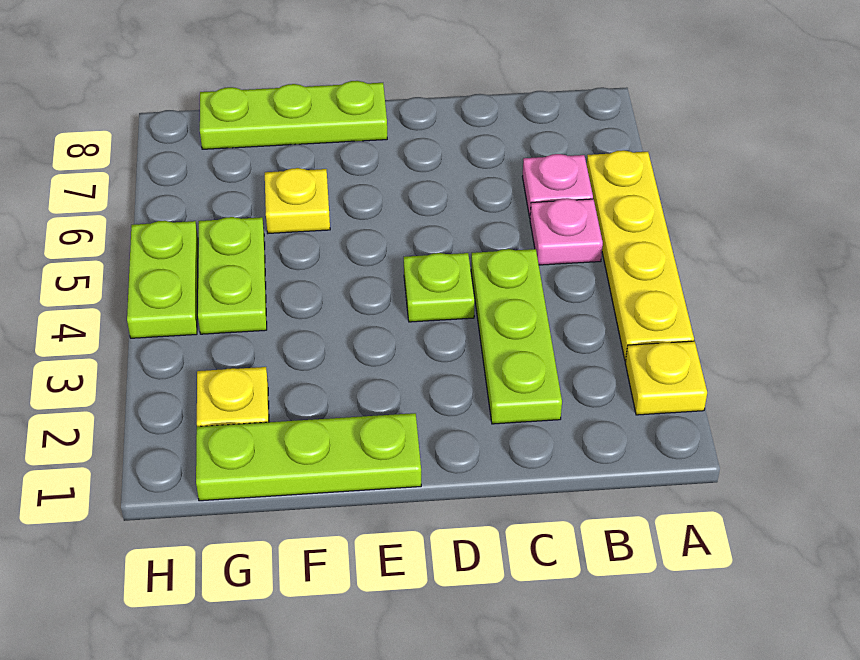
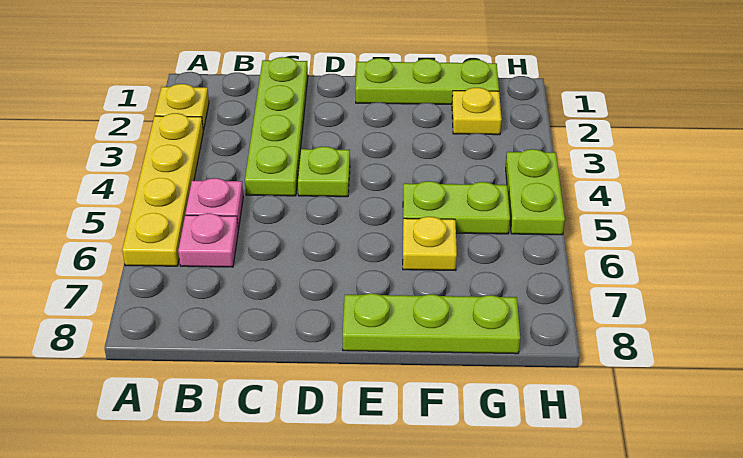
lime plate C2:C4 level 1 -> lime plate C1:C4 level 1
lime plate G4:G5 level 1 -> lime plate F5:G5 level 1

